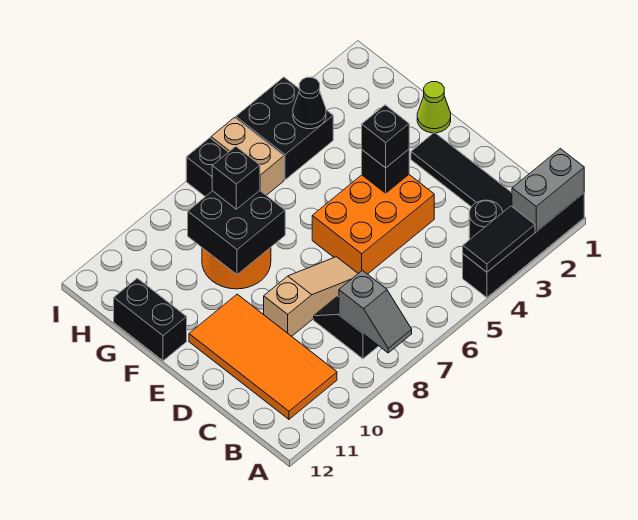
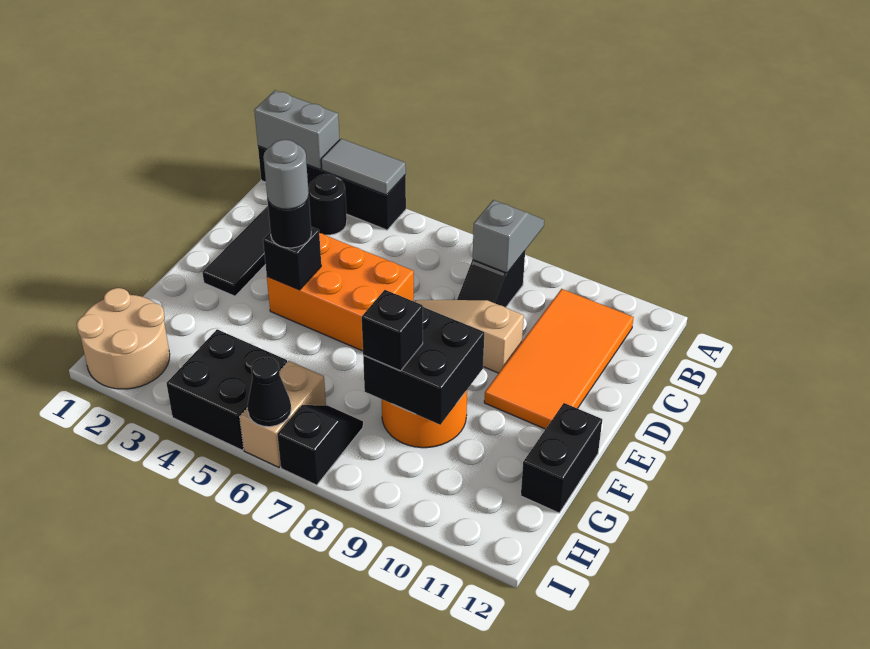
black tile A3:A4 level 2 -> grey tile A3:A4 level 2
black brick E4 level 3 -> black round brick E4 level 3
none -> grey round brick E4 level 4
lime cone F1 level 1 -> none
none -> tan round brick H1:I2 level 1
black cone H4 level 2 -> black cone I6 level 2

